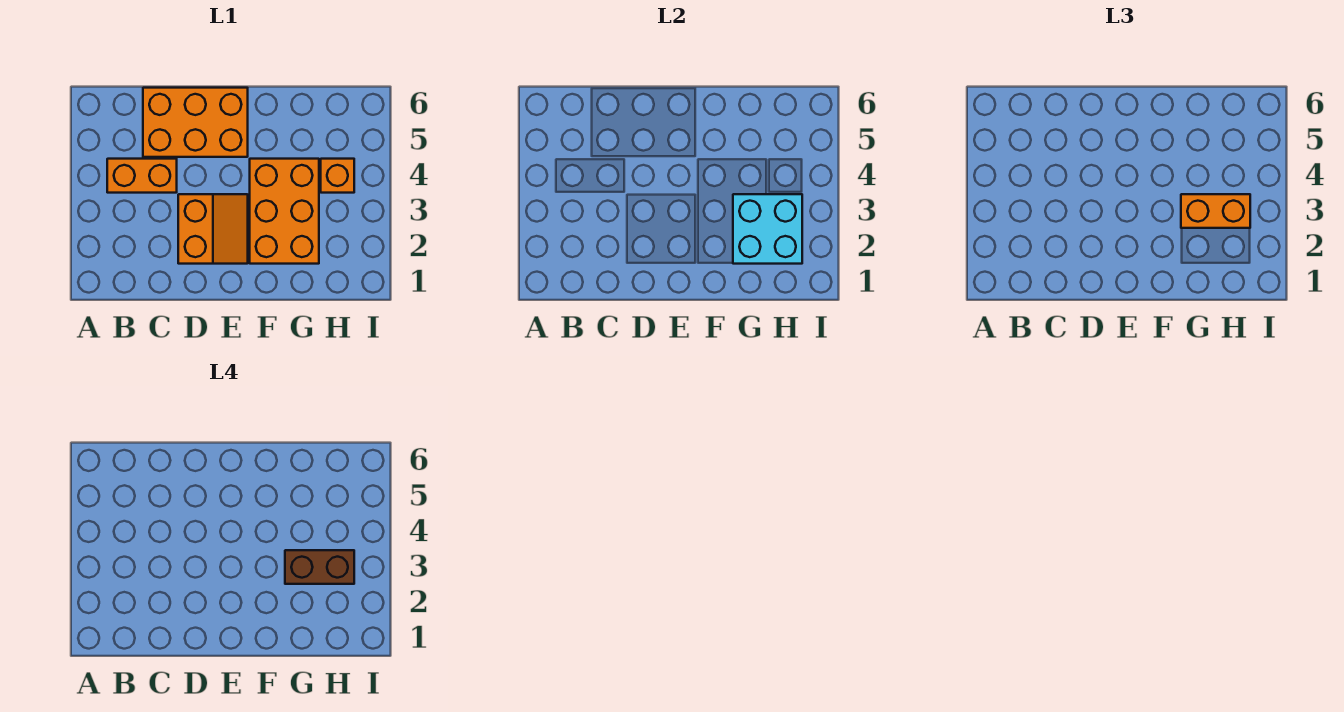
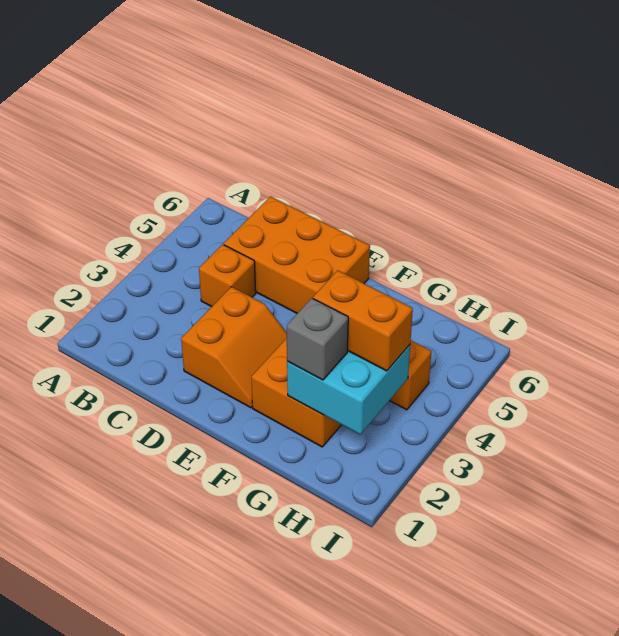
orange brick B4:C4 level 1 -> orange brick C4 level 1
none -> grey brick G2 level 3
brown brick G3:H3 level 4 -> none

